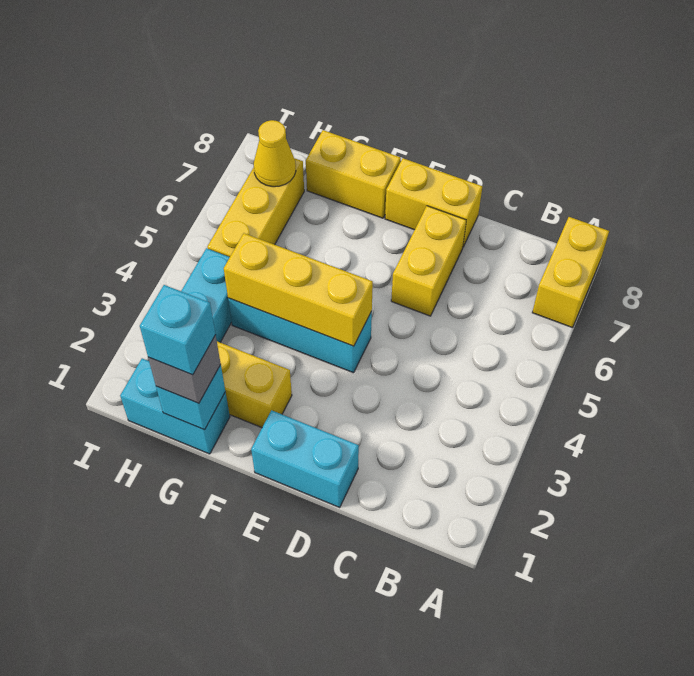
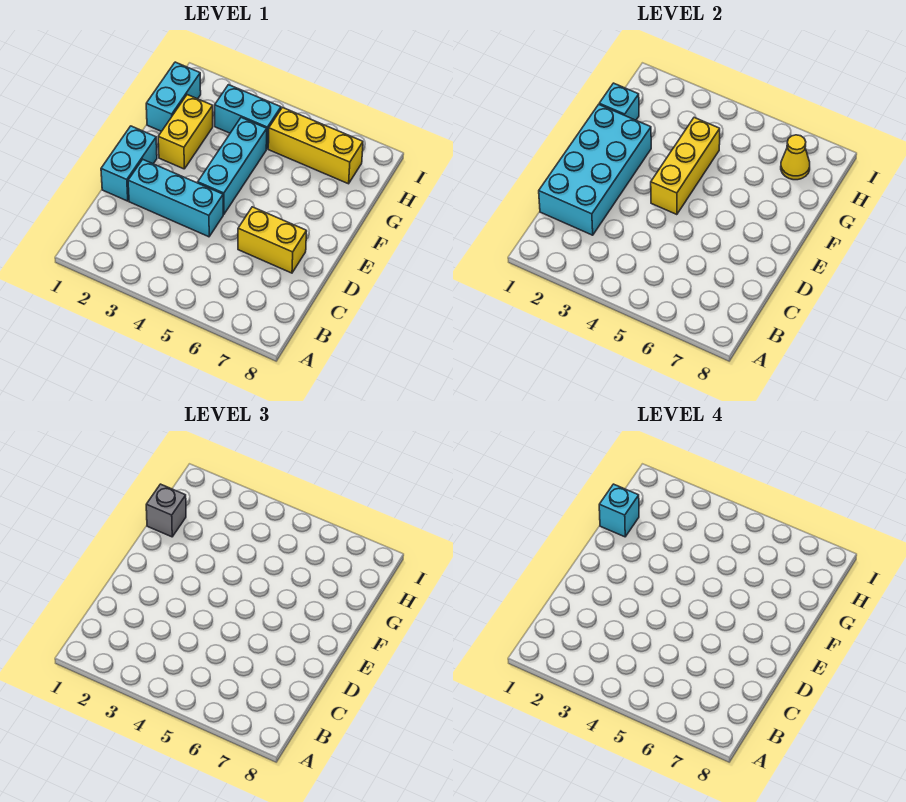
yellow brick A7:A8 level 1 -> none
none -> cyan brick C1:F2 level 2
none -> cyan brick D2:D4 level 1
yellow brick D8:E8 level 1 -> none
yellow brick F8:G8 level 1 -> none

